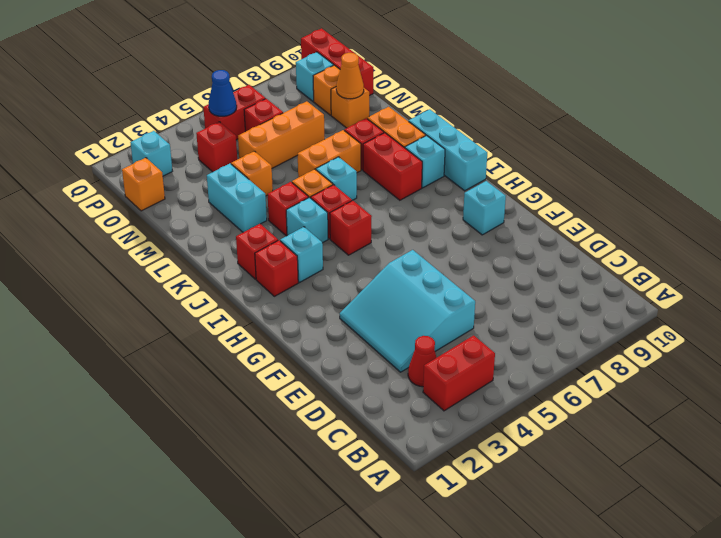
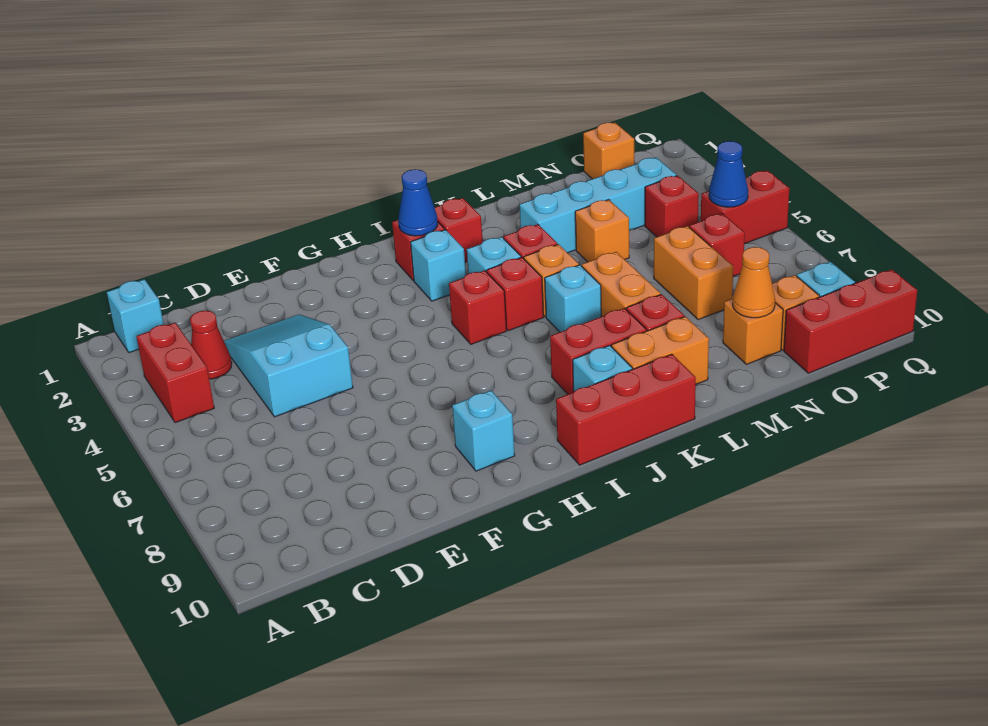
cyan slope D3:F5 level 1 top 5 -> cyan slope D3:E5 level 1 top 5
none -> blue cone I2 level 2
cyan brick I10:K10 level 1 -> red brick I10:K10 level 1
cyan brick L3:M3 level 1 -> cyan brick L3:O3 level 1
orange brick N5:N7 level 1 -> orange brick N6:N7 level 1
cyan brick P2 level 1 -> cyan brick B1 level 1
red brick P5:P6 level 1 -> red brick P5:Q5 level 1

